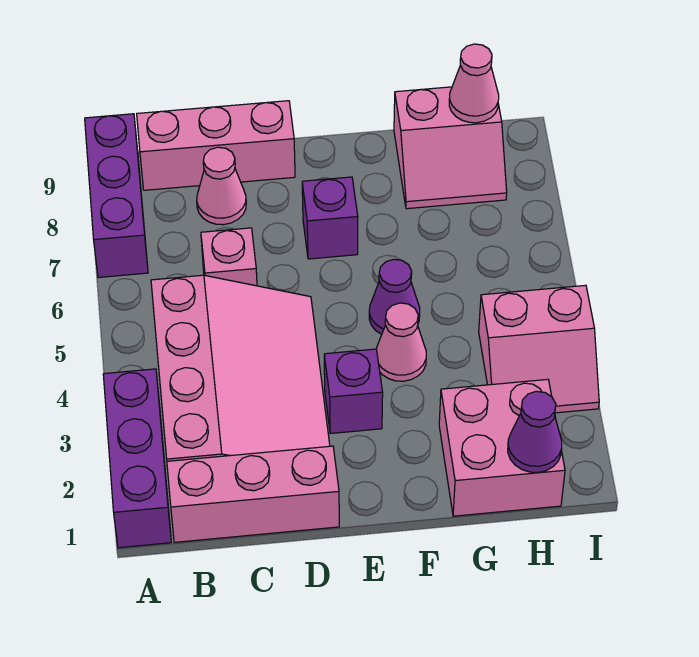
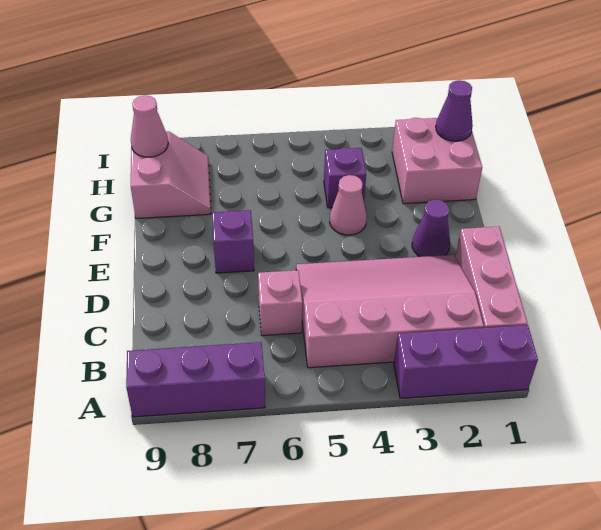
pink brick B9:D9 level 1 -> none
pink cone C8 level 1 -> none
purple brick E3 level 1 -> purple brick G4 level 1
purple cone F5 level 1 -> purple cone E2 level 1
pink slope H3:I4 level 1 top 4 -> none

